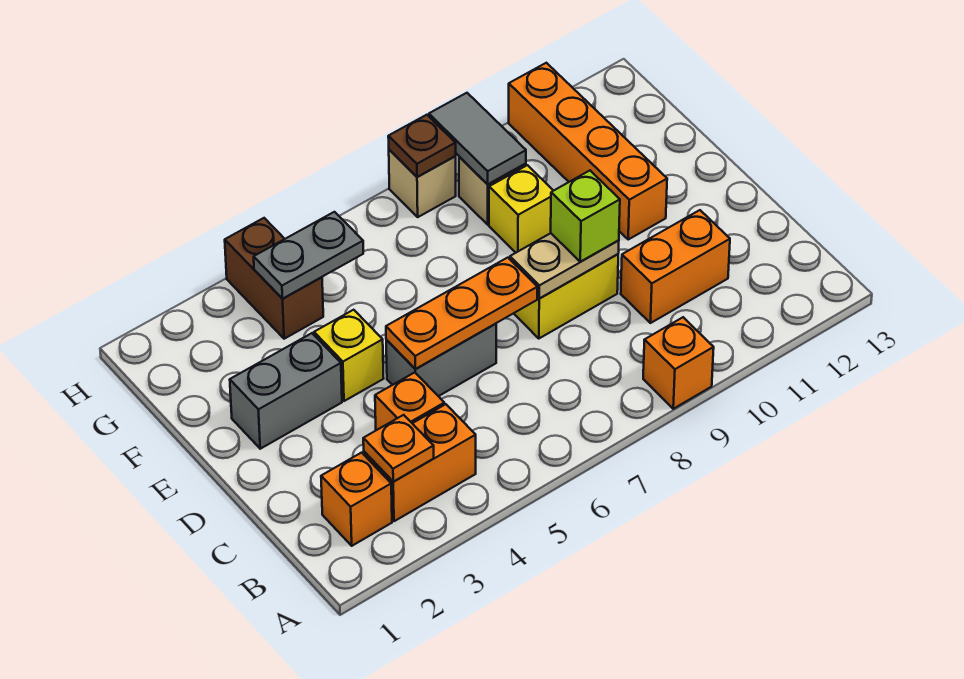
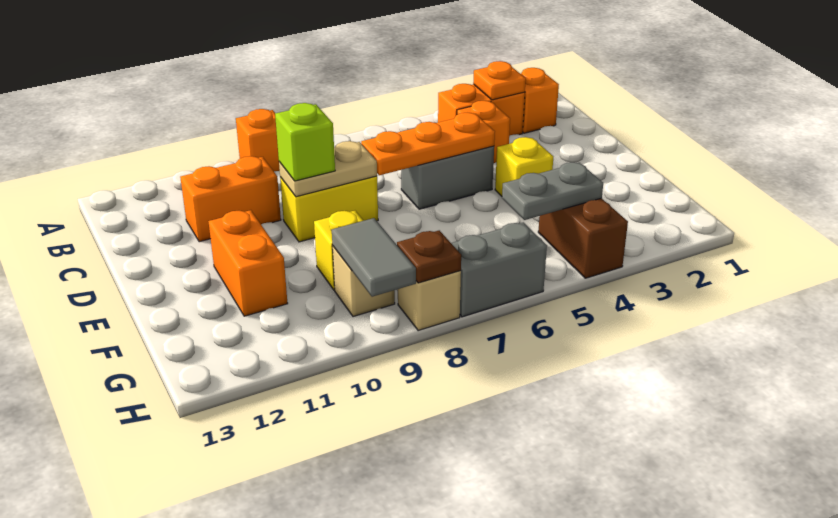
grey brick E2:E3 level 1 -> grey brick H6:H7 level 1
orange brick E11:H11 level 1 -> orange brick E11:F11 level 1

